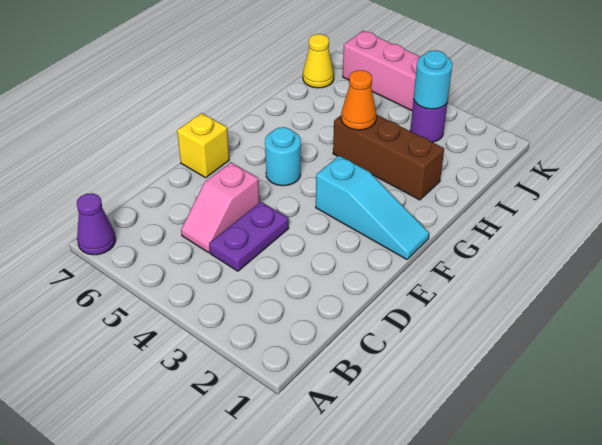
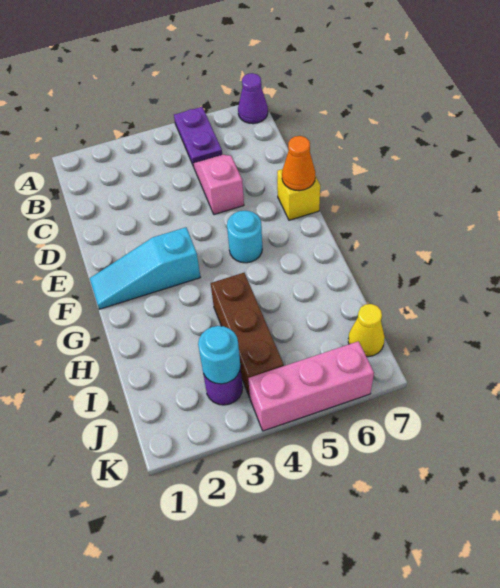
purple plate C4:D4 level 1 -> purple plate A5:B5 level 1
brown brick H2:H4 level 1 -> brown brick H4:J4 level 1
orange cone H4 level 2 -> orange cone E7 level 2

